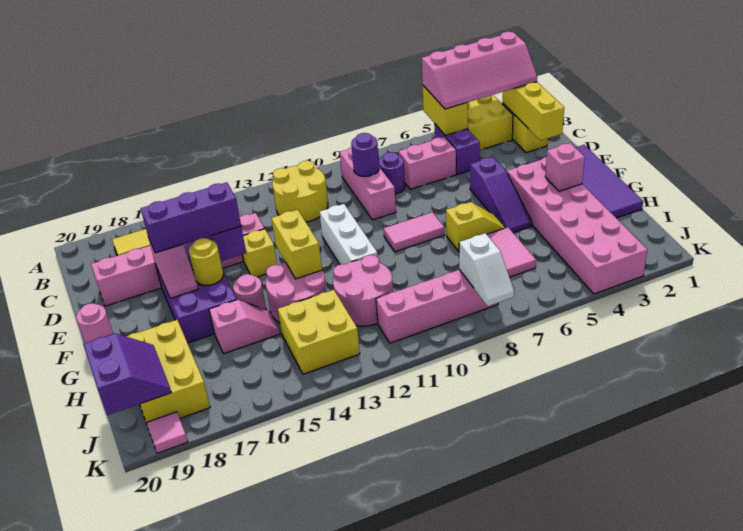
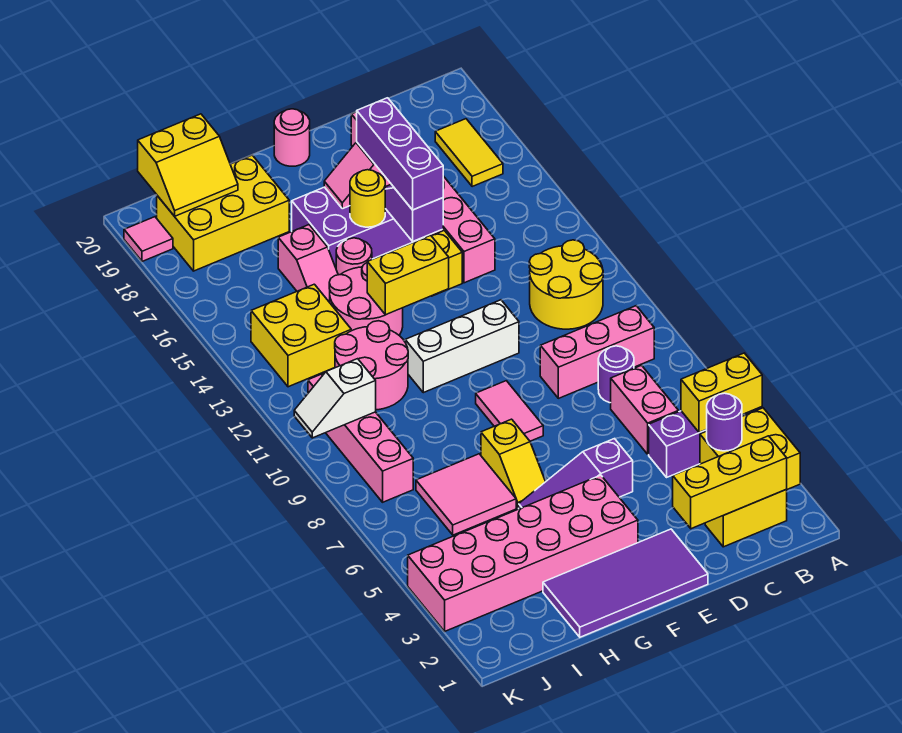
pink slope A2:B5 level 3 top A -> none
purple round brick C9 level 2 -> purple round brick B4 level 2
pink brick G3 level 2 -> none
purple slope I19:J20 level 2 top 20 -> yellow slope I19:J20 level 2 top 20
white slope J8:K8 level 2 top J -> white slope J10:K10 level 2 top J

